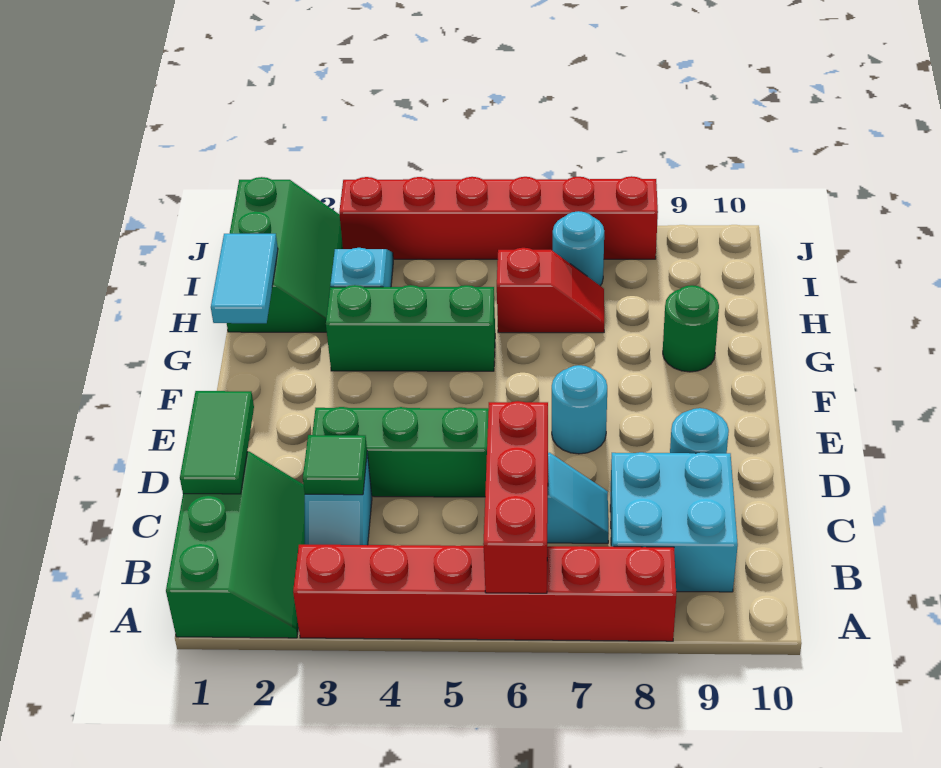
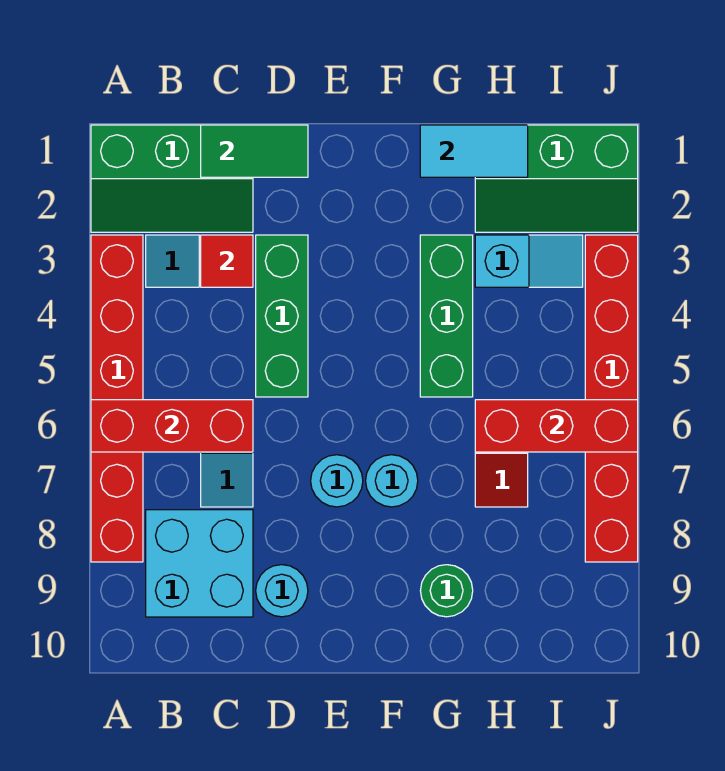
green tile C3 level 2 -> red tile C3 level 2
none -> red brick H6:J6 level 2
cyan round brick I7 level 1 -> cyan round brick F7 level 1

